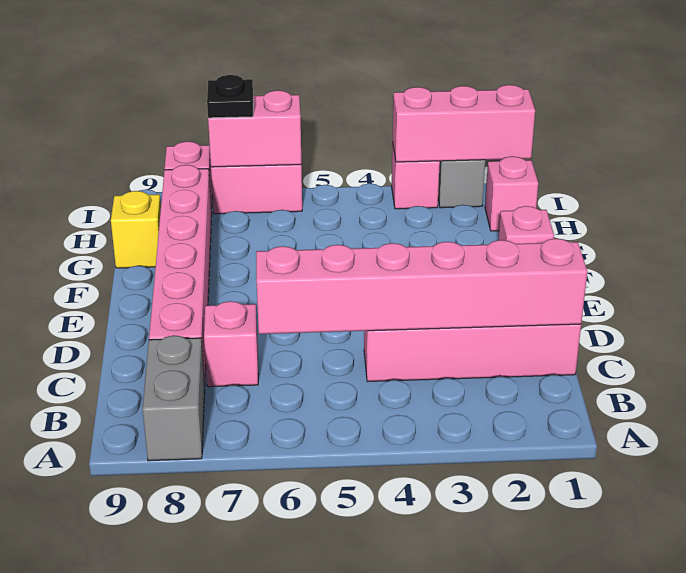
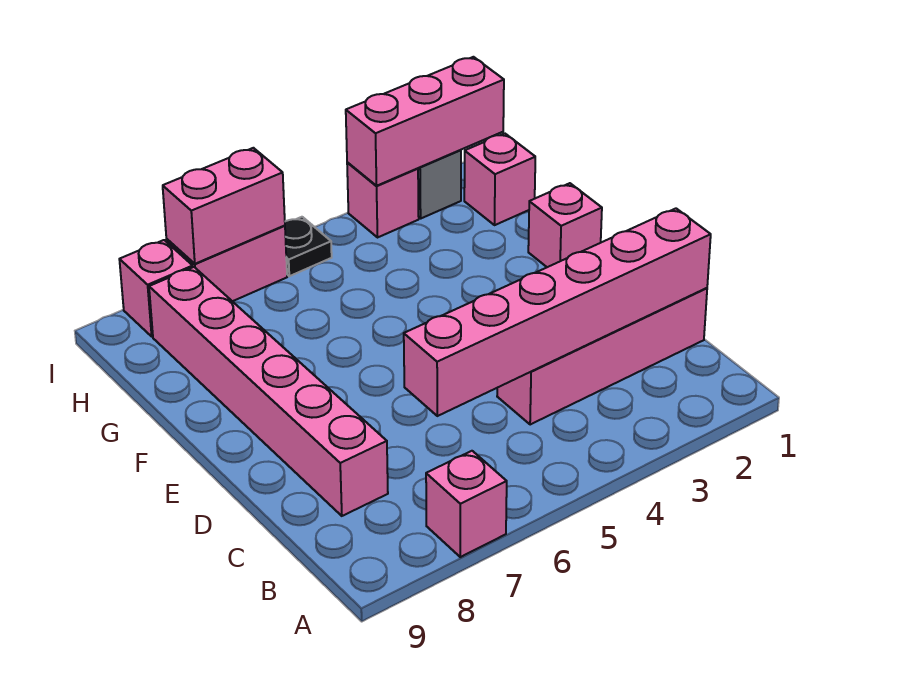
grey brick A8:B8 level 1 -> none
pink brick C7 level 1 -> pink brick A7 level 1
yellow brick G9 level 1 -> none
black plate I7 level 3 -> black plate I5 level 1

